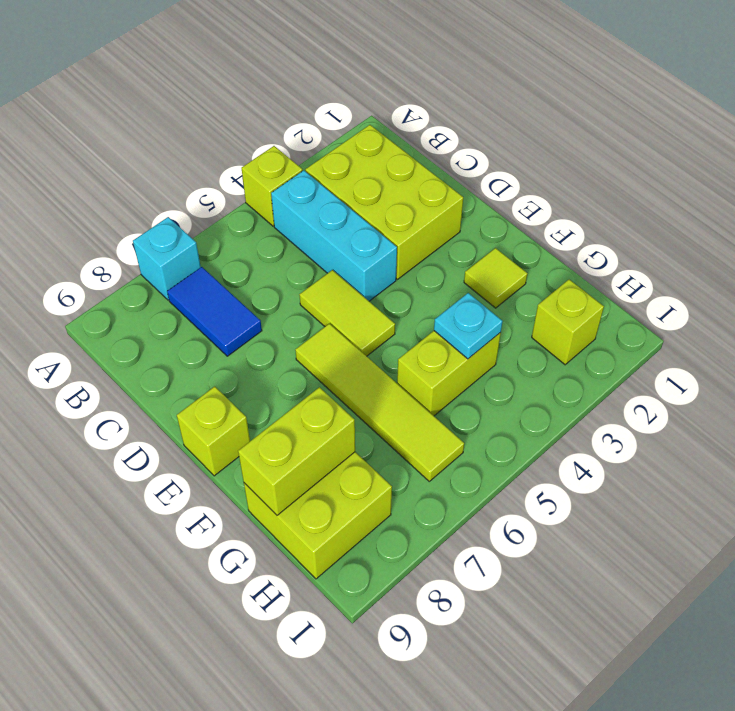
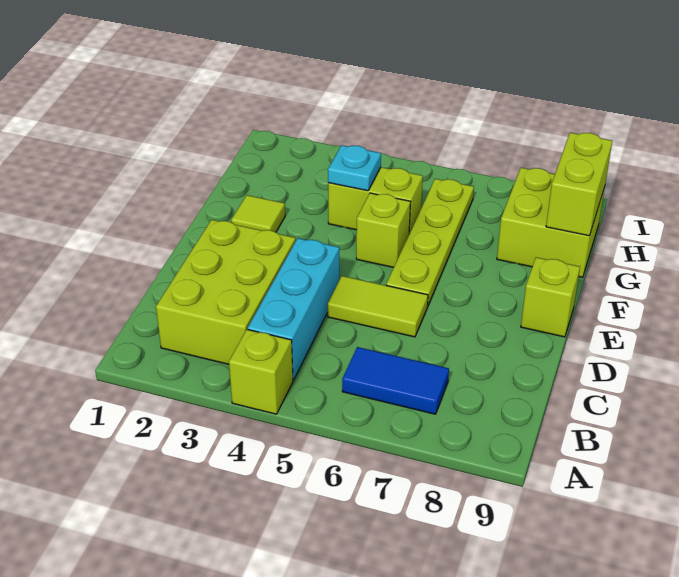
cyan brick A7 level 1 -> none
blue tile B7:C7 level 1 -> blue tile B6:B7 level 1
lime tile D5:E5 level 1 -> lime tile D5:D6 level 1
lime tile E6:H6 level 1 -> lime plate E6:H6 level 1
lime brick G8:G9 level 2 -> lime brick G9:H9 level 2
lime brick H2 level 1 -> lime brick F5 level 1

